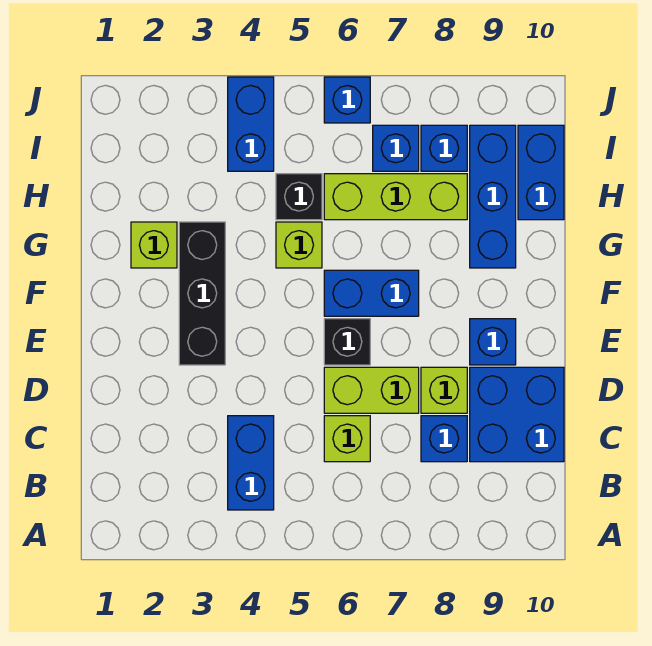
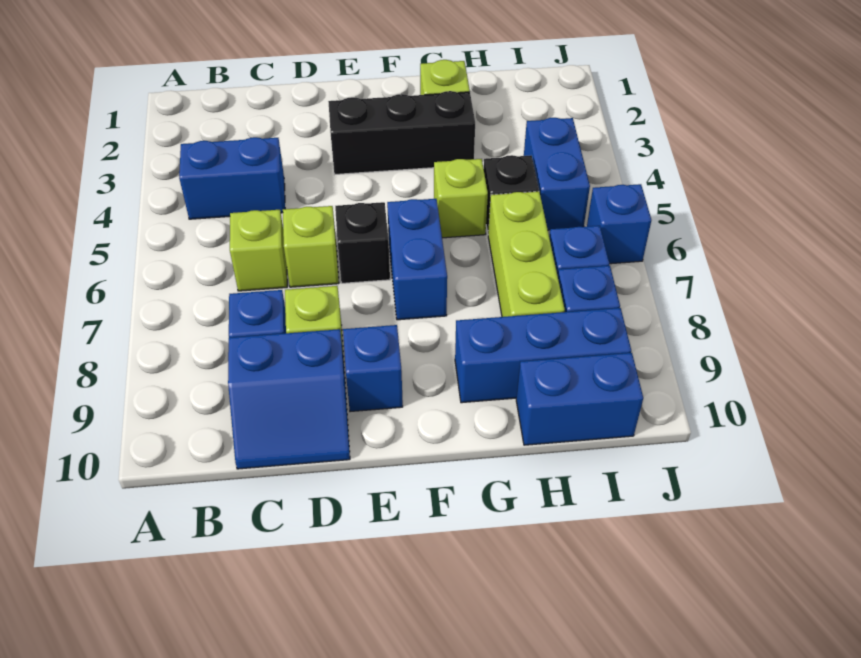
blue brick C9:D10 level 1 -> blue slope C9:D10 level 1 top 9
lime brick D6:D7 level 1 -> lime brick D6 level 1
blue brick I4:J4 level 1 -> blue brick I4:I5 level 1

